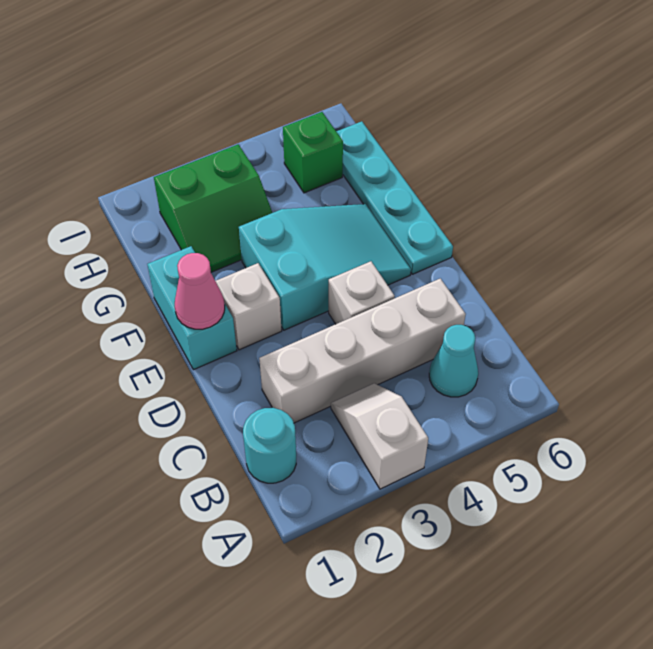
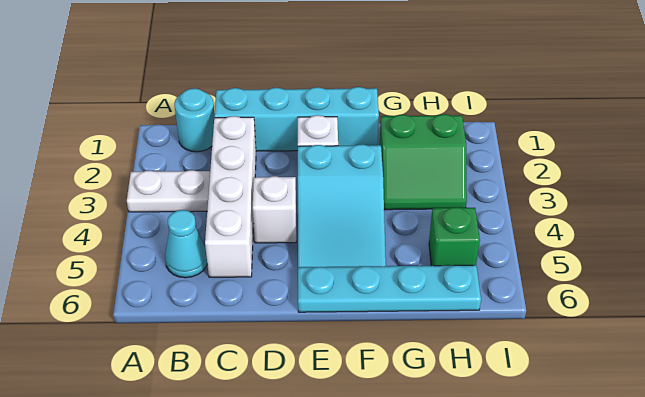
white slope A3:B3 level 1 top A -> white plate A3:B3 level 1
cyan brick E1:F1 level 1 -> cyan brick C1:F1 level 1
pink cone E1 level 2 -> none
green slope G2:H3 level 1 top H -> green slope G2:H3 level 1 top 2

